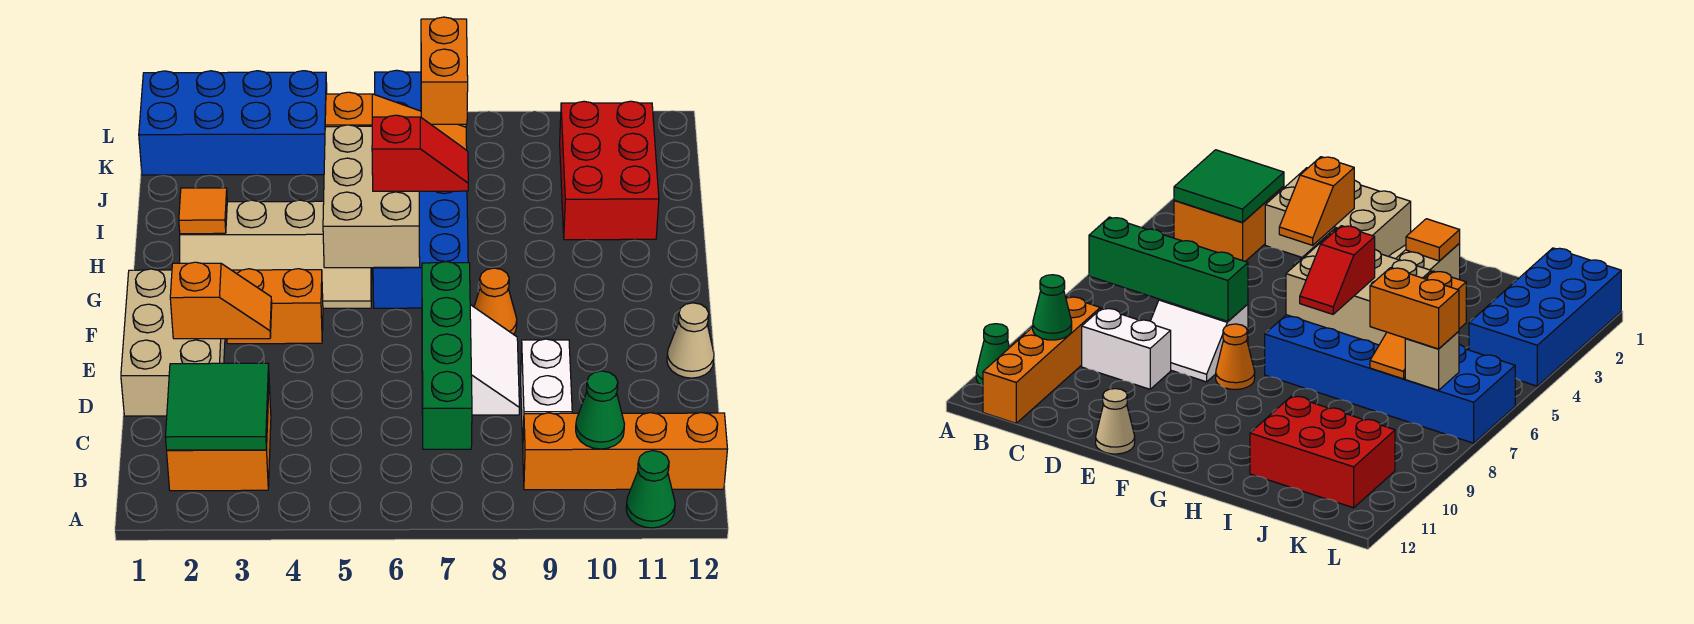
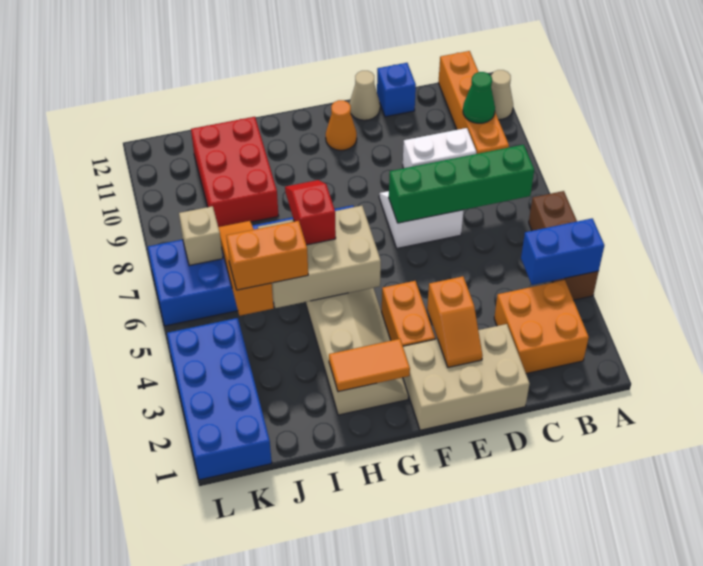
none -> brown brick A4:A6 level 1
none -> blue brick A4:B4 level 2
green cone A11 level 1 -> tan cone A11 level 1
green tile B2:C3 level 2 -> none
none -> blue brick D12 level 1
orange slope E2:E3 level 2 top 2 -> orange slope E2:E3 level 2 top 3
orange cone F8 level 1 -> orange cone F11 level 1
orange tile H2 level 2 -> orange tile G2:H2 level 2
red brick I10:K11 level 1 -> red brick I9:J11 level 1
orange brick J7:K7 level 3 -> orange brick I5:J5 level 3

